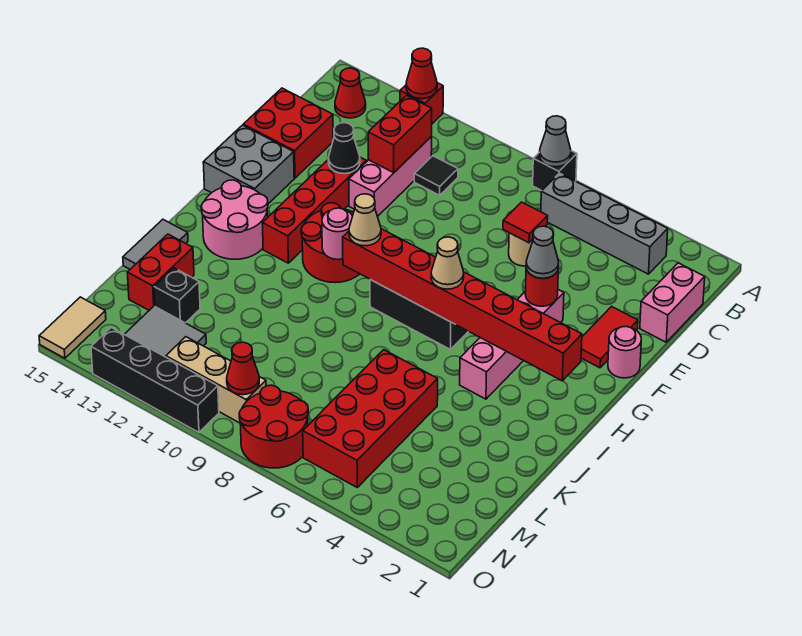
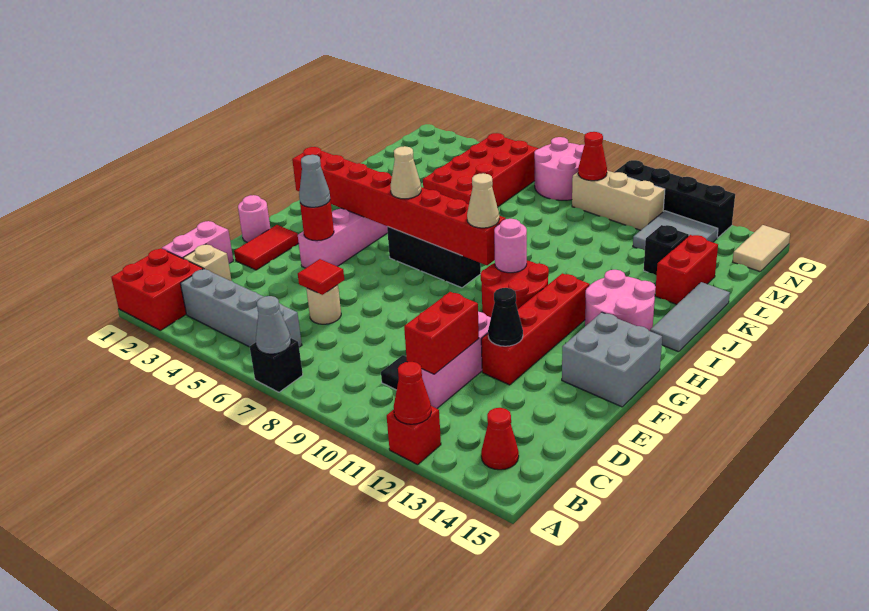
none -> tan brick C2 level 1
red brick D14:E15 level 1 -> red brick A1:B2 level 1
grey tile J15:K15 level 1 -> grey tile I15:K15 level 1
red round brick N7:O8 level 1 -> pink round brick N7:O8 level 1

